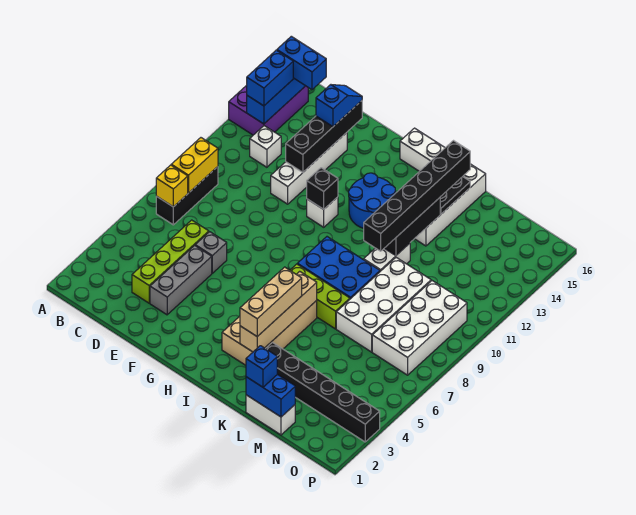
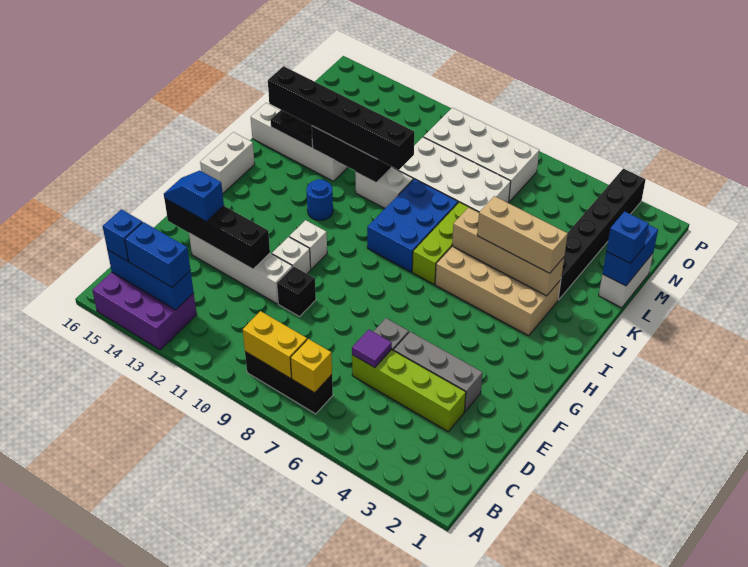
blue brick B15:C15 level 3 -> blue brick B15 level 3
white brick C12 level 1 -> white brick F11 level 1
none -> purple tile D6 level 2
black brick G11 level 2 -> black brick E10 level 1
blue round brick H12:I13 level 1 -> blue round brick I12 level 1

